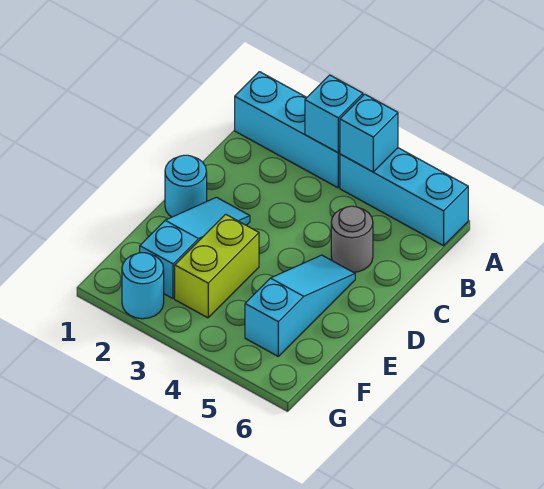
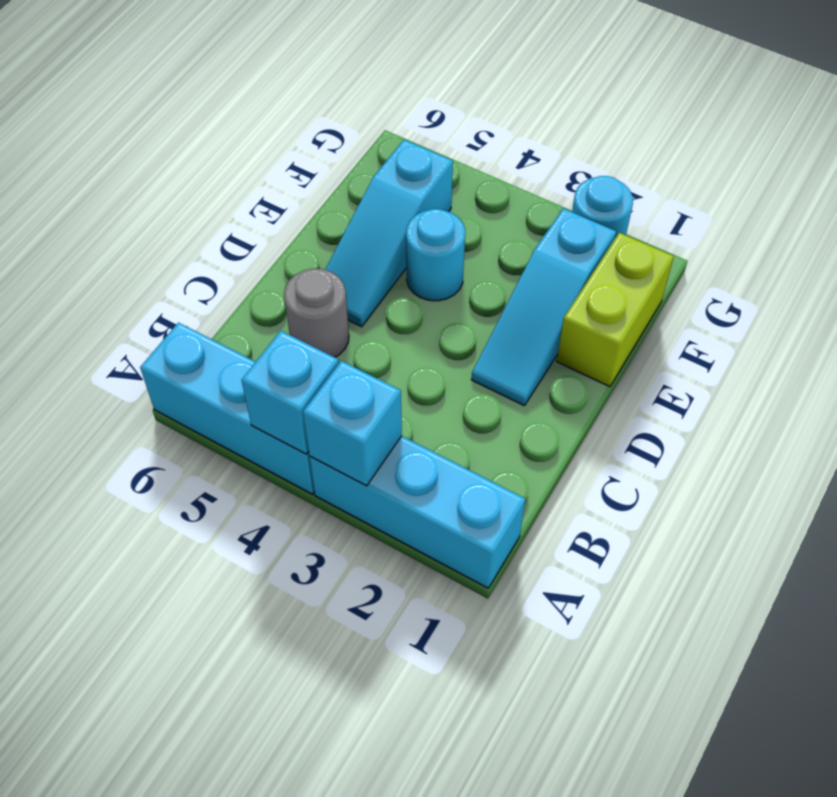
cyan round brick D1 level 1 -> cyan round brick E4 level 1
lime brick E3:F3 level 1 -> lime brick E1:F1 level 1

